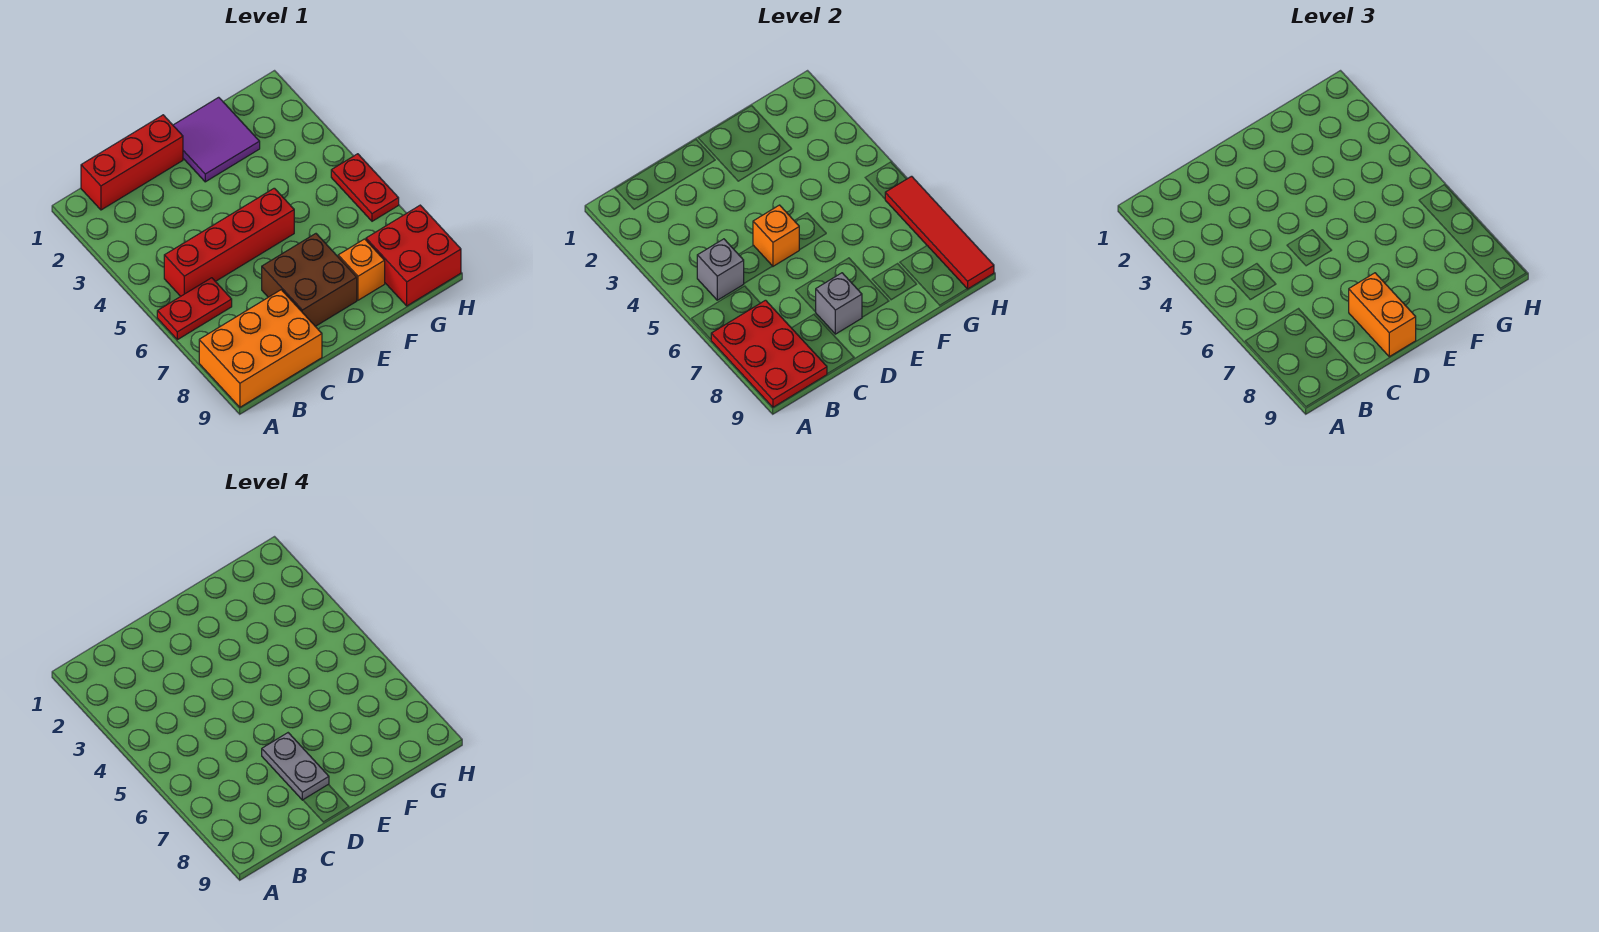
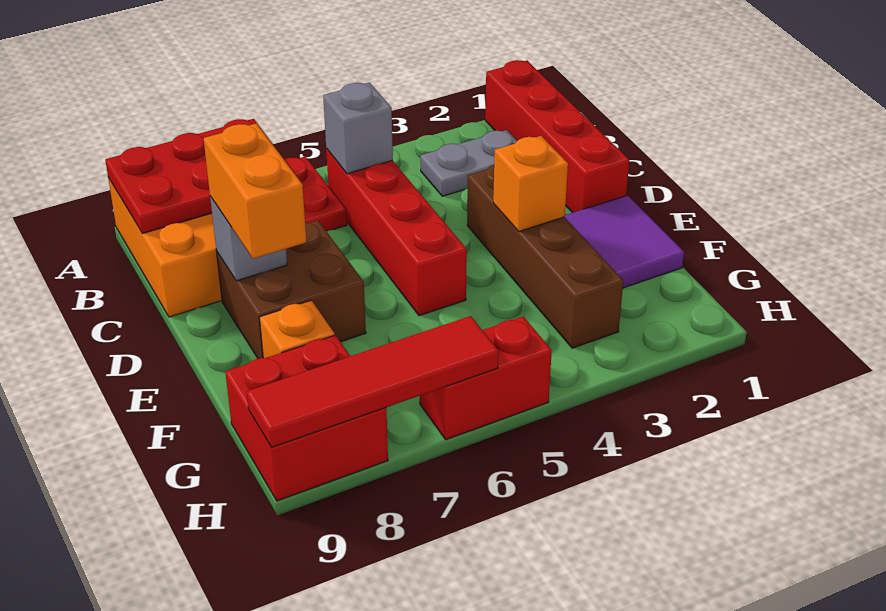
red brick B1:D1 level 1 -> red brick A1:D1 level 1
none -> brown brick D3:G3 level 1
orange brick D5 level 2 -> orange brick E3 level 2
grey plate D7:D8 level 4 -> grey plate B2:B3 level 1
orange brick D8:D9 level 3 -> orange brick D8:E8 level 3
red plate H5:H6 level 1 -> red brick H5:H6 level 1

